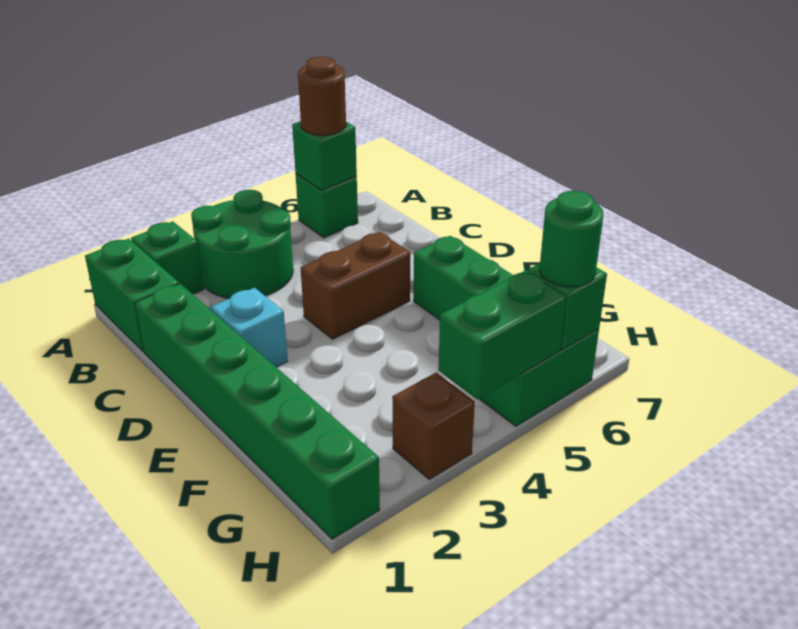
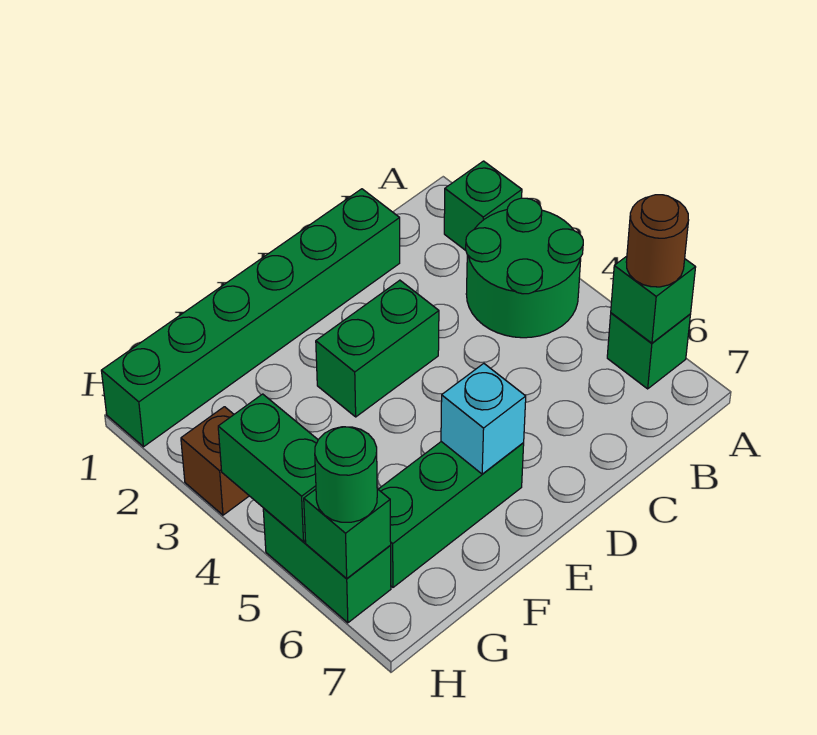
green brick A1:B1 level 1 -> green brick D3:E3 level 1
cyan brick D2 level 1 -> cyan brick E6 level 2
brown brick D4:D5 level 1 -> none

